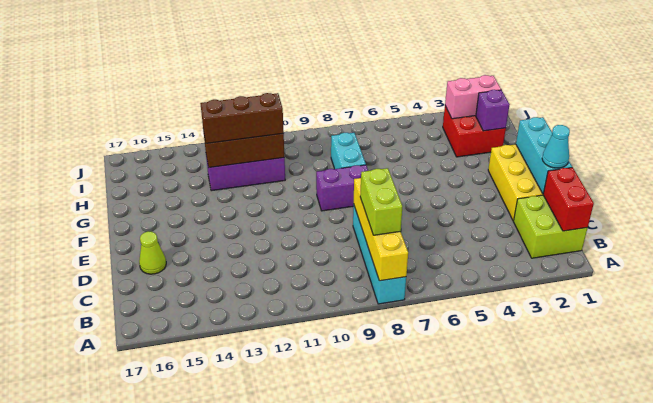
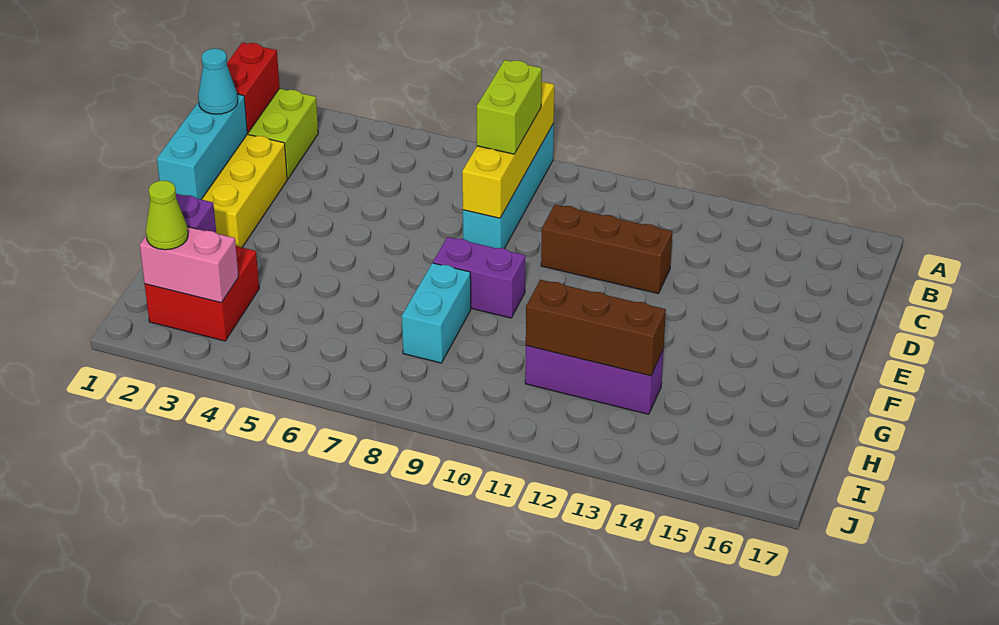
lime cone D16 level 1 -> lime cone I2 level 3
brown brick H11:H13 level 3 -> brown brick D10:D12 level 1

